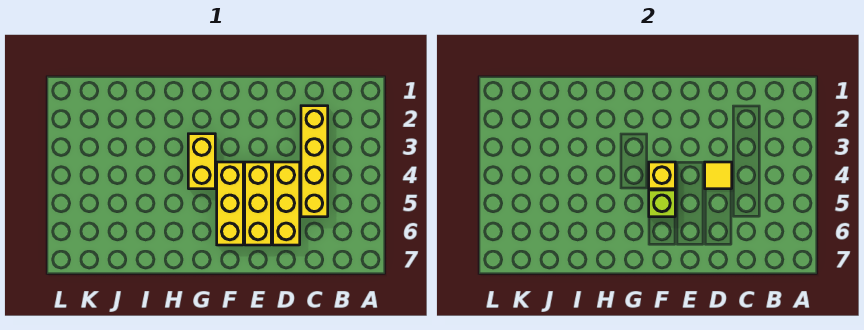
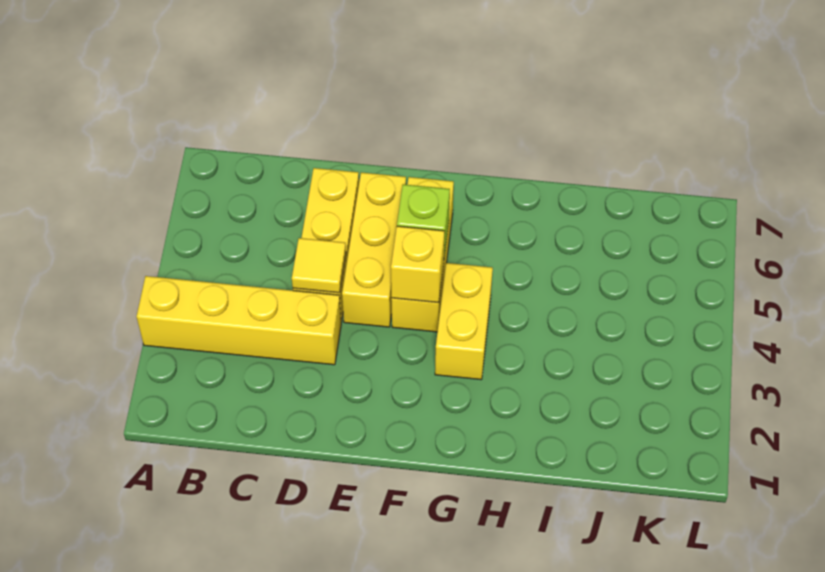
yellow brick C2:C5 level 1 -> yellow brick A3:D3 level 1

